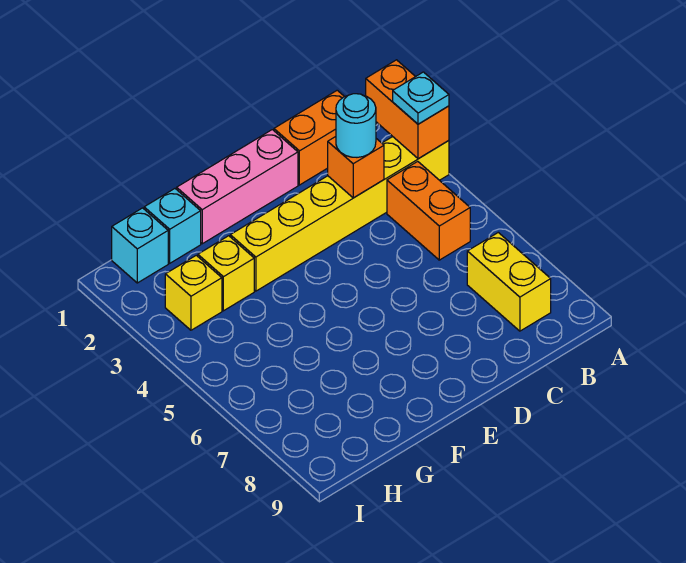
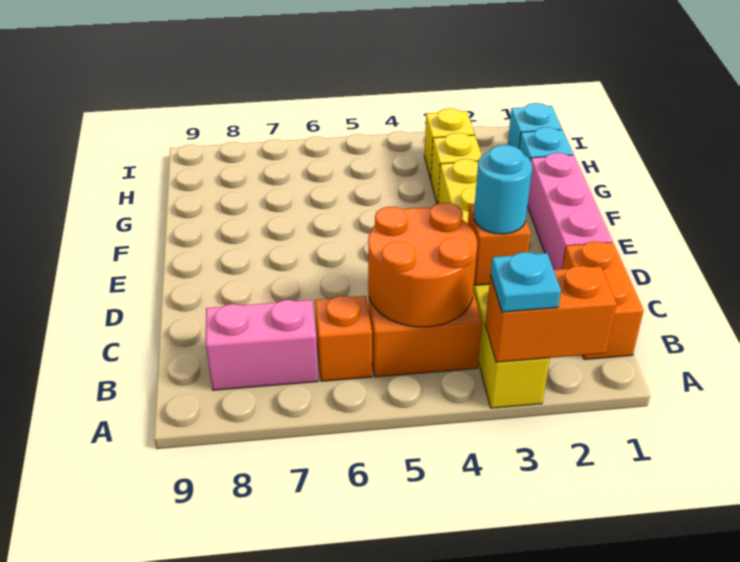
none -> orange round brick B4:C5 level 2
none -> orange brick B6 level 1
yellow brick B7:B8 level 1 -> pink brick B7:B8 level 1

